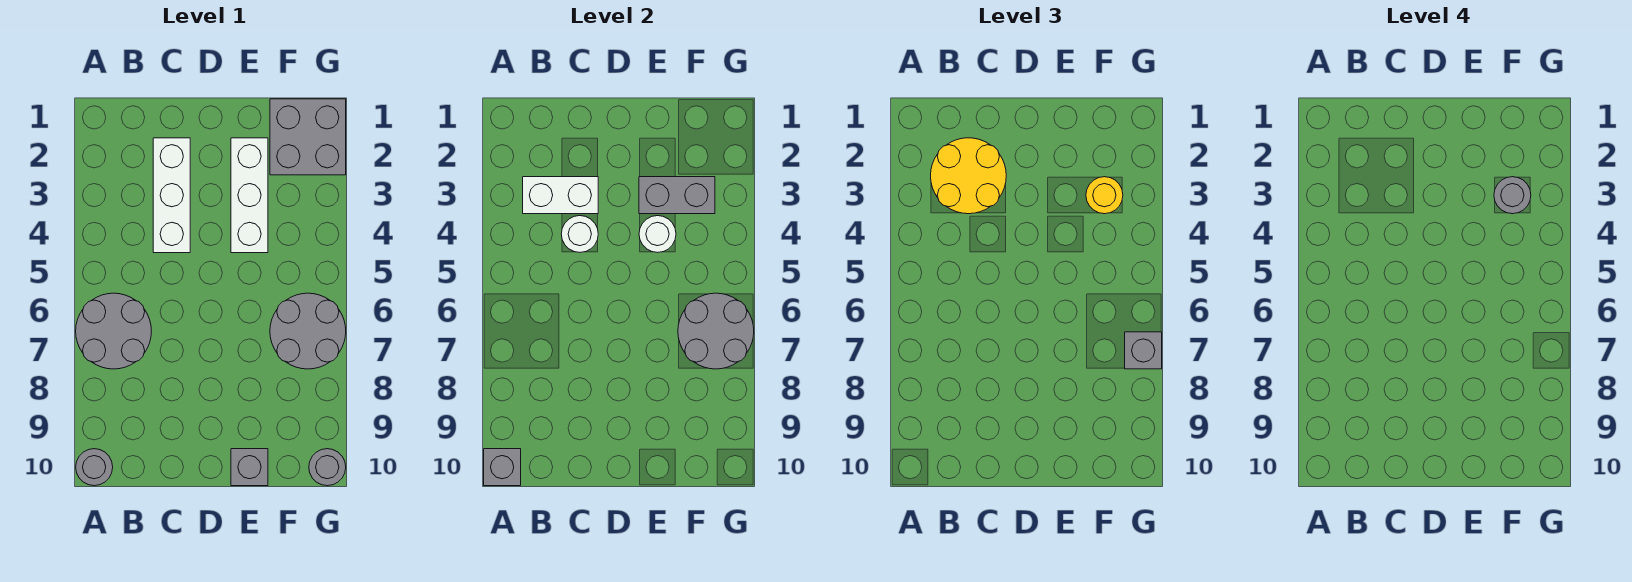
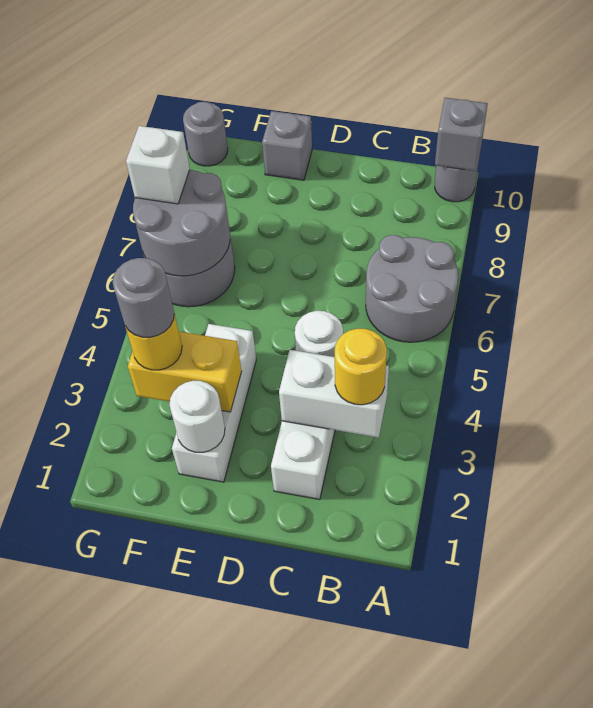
yellow round brick B2:C3 level 3 -> yellow round brick B3 level 3
grey brick E3:F3 level 2 -> yellow brick E3:F3 level 2
white round brick E4 level 2 -> white round brick E2 level 2
grey brick F1:G2 level 1 -> none
grey brick G7 level 3 -> white brick G7 level 3

